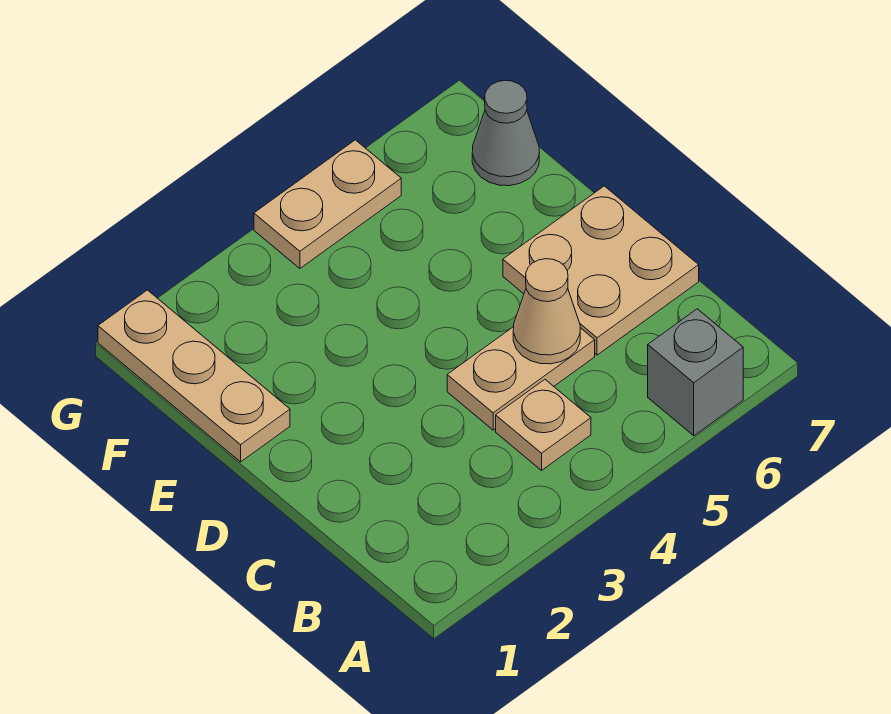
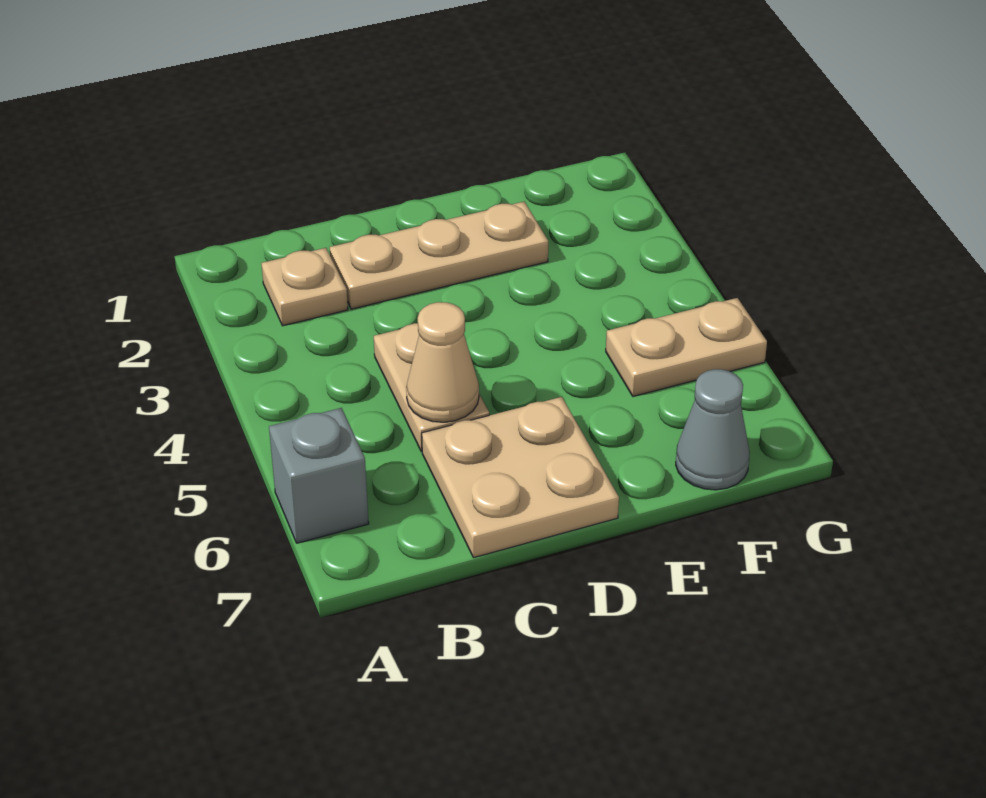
tan plate B4 level 1 -> tan plate B2 level 1
tan plate E1:G1 level 1 -> tan plate C2:E2 level 1
tan plate G4:G5 level 1 -> tan plate F5:G5 level 1

